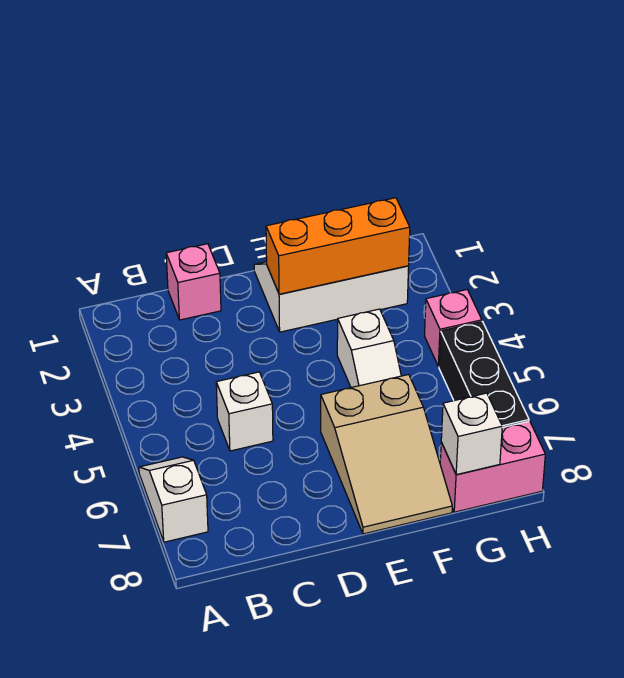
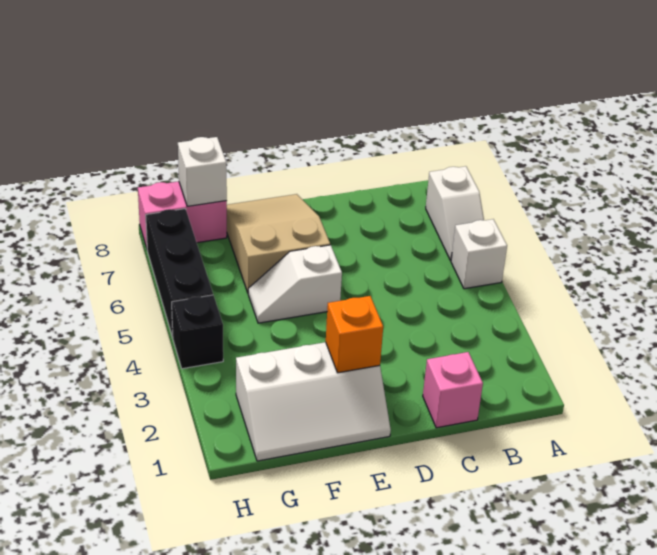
white brick C5 level 1 -> white brick A5 level 1
orange brick E2:G2 level 2 -> orange brick E2 level 2
white slope F4:F5 level 1 top 4 -> white slope E5:F5 level 1 top E
pink brick H4 level 1 -> black brick H4 level 1

